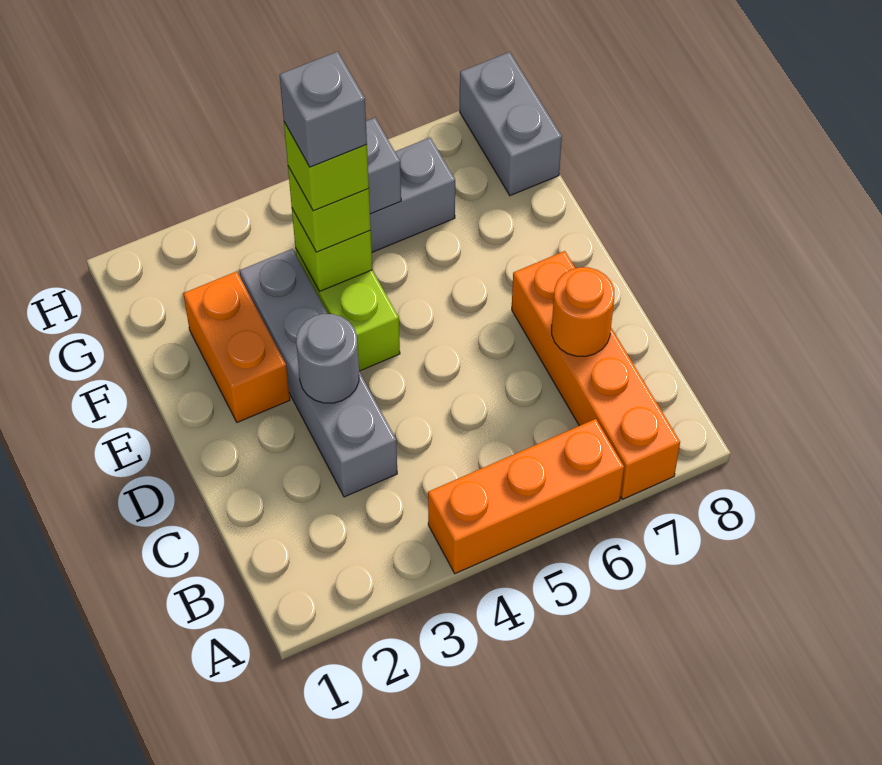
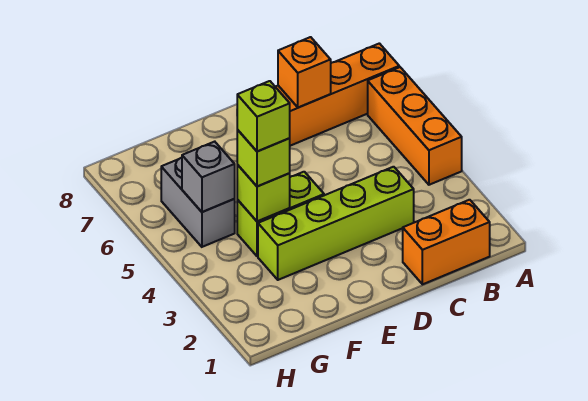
grey brick C3:F3 level 1 -> lime brick C3:F3 level 1
orange round brick C7 level 2 -> orange brick C7 level 2
grey round brick D3 level 2 -> none
orange brick E2:F2 level 1 -> orange brick B1:C1 level 1
grey brick F4 level 5 -> none
grey brick G8:H8 level 1 -> none

